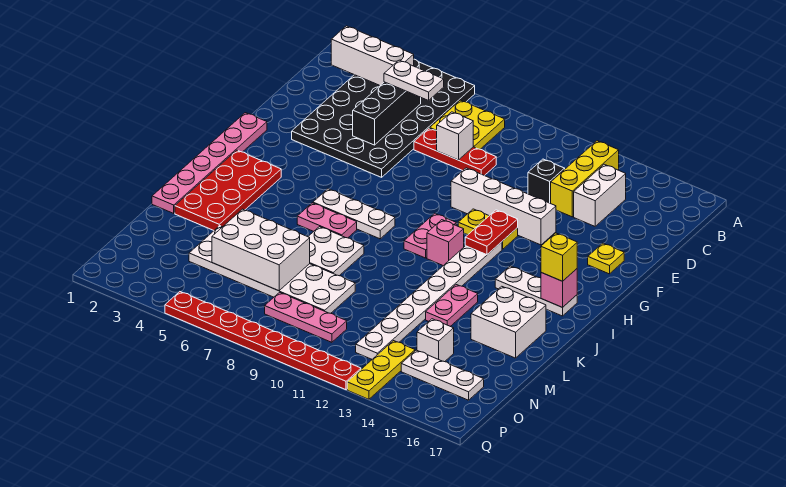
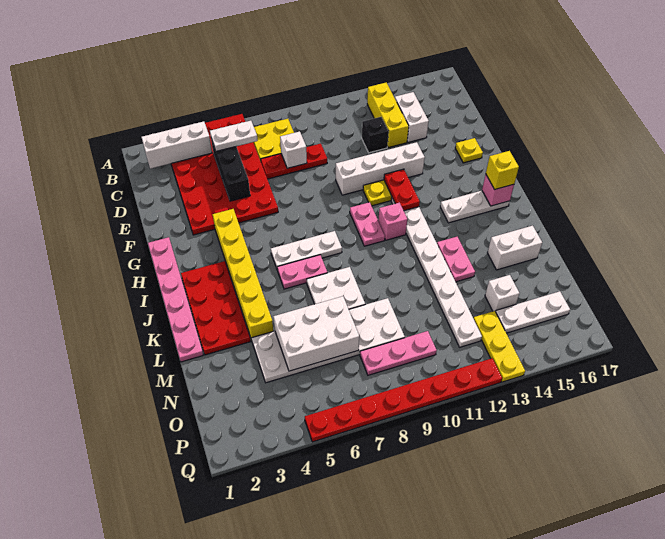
black plate A3:F6 level 1 -> red plate A3:F6 level 1
none -> yellow brick G4:L4 level 1
white brick K15:L16 level 1 -> white brick L15:L16 level 1

